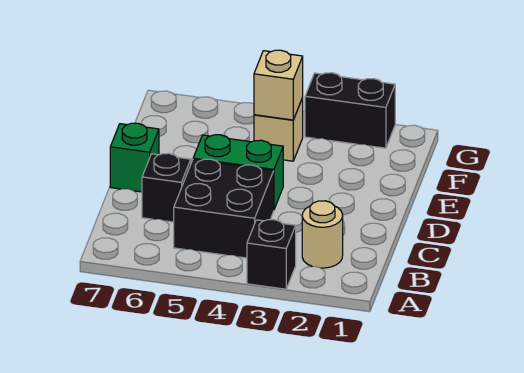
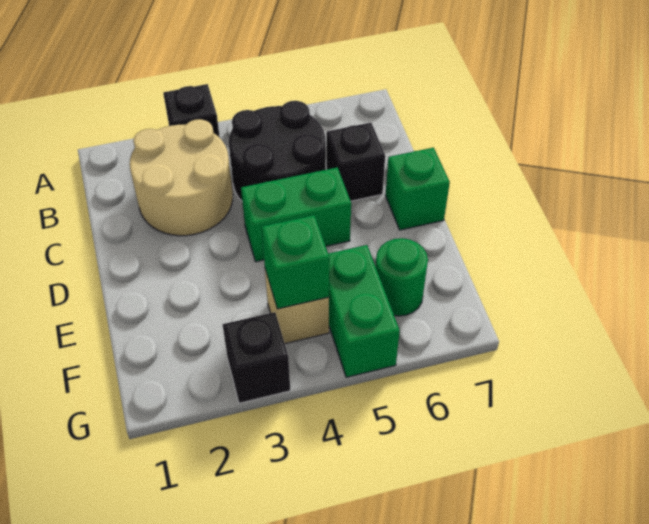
tan round brick B2 level 1 -> tan round brick B2:C3 level 1
black brick B4:C5 level 1 -> black round brick B4:C5 level 1
tan brick F4 level 2 -> green brick F4 level 2
none -> green brick F5:G5 level 1
none -> green round brick F6 level 1
black brick G2:G3 level 1 -> black brick G3 level 1

